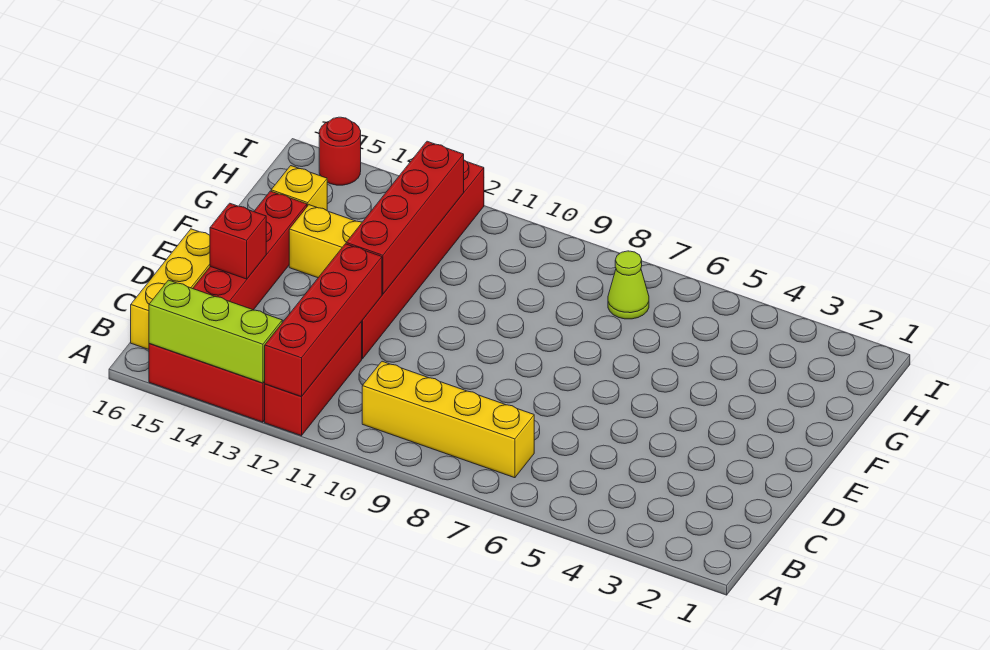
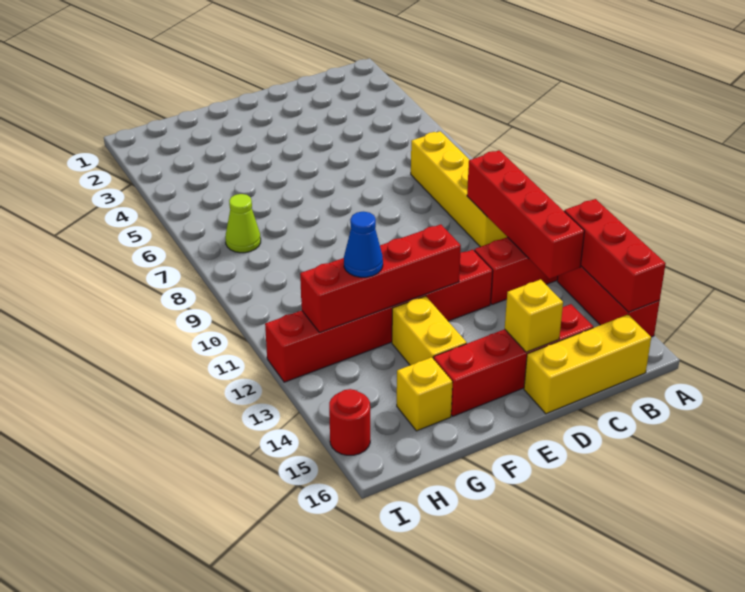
red brick A12:D12 level 2 -> red brick B10:B13 level 2
lime brick A13:A15 level 2 -> red brick A13:A15 level 2
red brick D15 level 2 -> yellow brick D15 level 2
none -> blue cone G12 level 3

